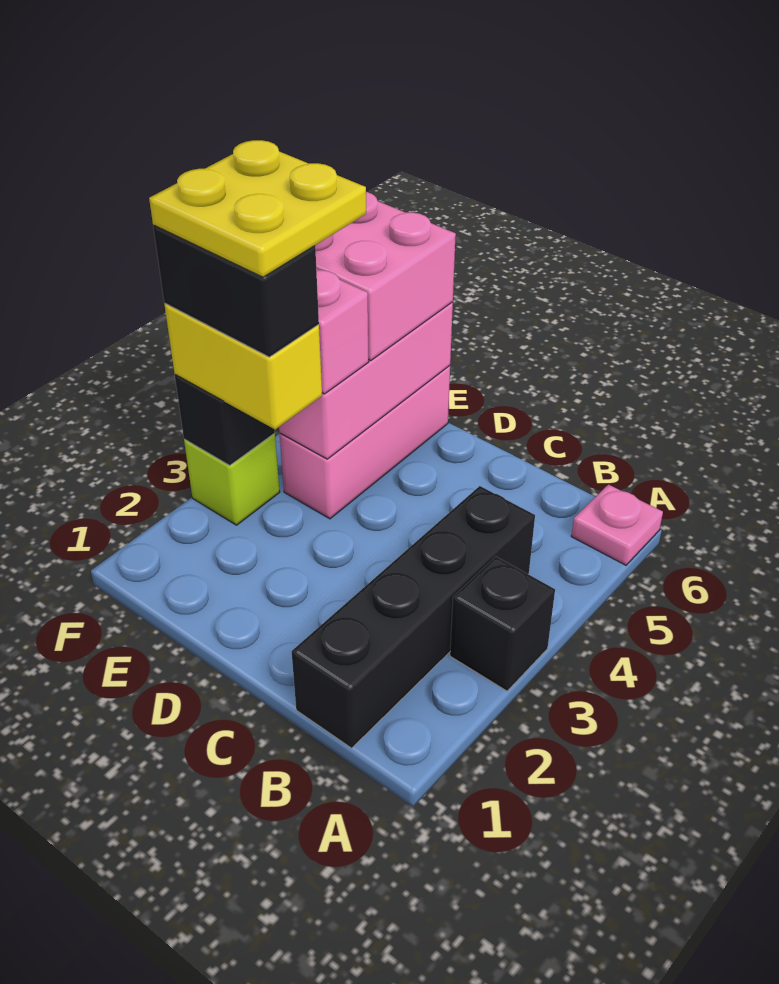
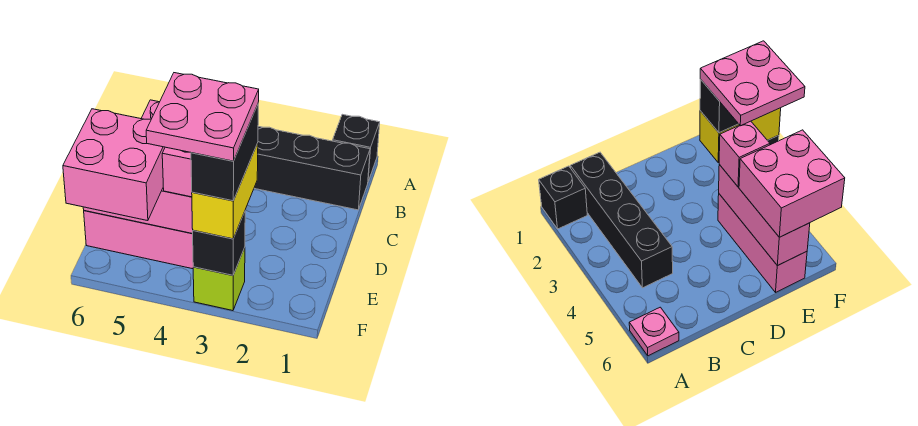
black brick A3 level 1 -> black brick A1 level 1
yellow plate E3:F4 level 5 -> pink plate E3:F4 level 5

